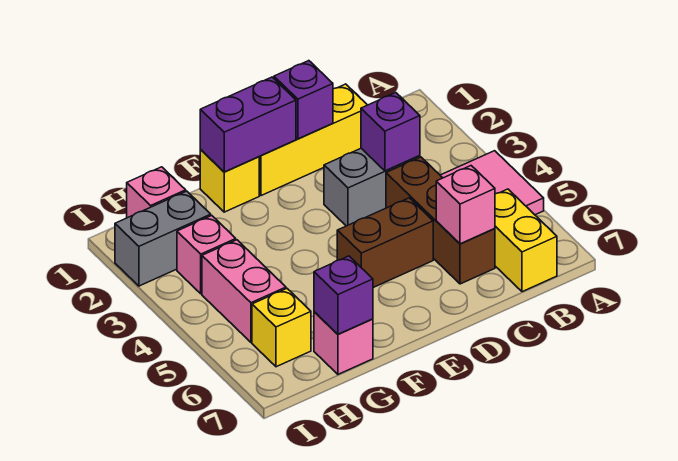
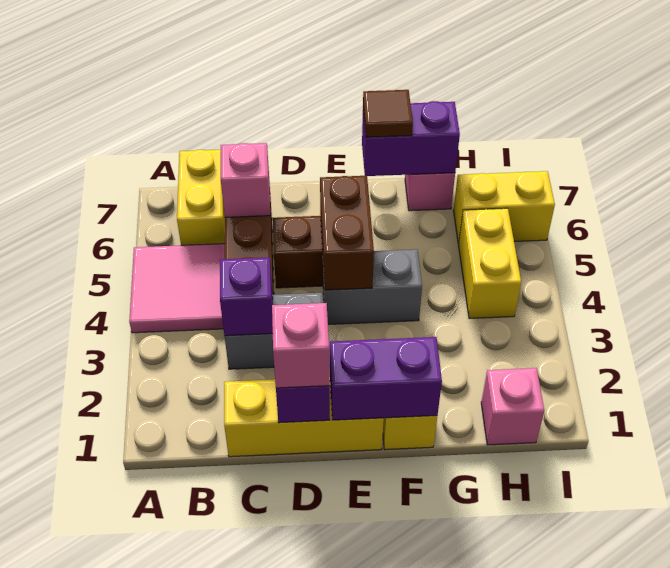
none -> brown brick E4:E5 level 2
none -> brown tile F7 level 3
purple brick G7 level 2 -> purple brick F7:G7 level 2
grey brick H2:I2 level 1 -> grey brick E4:F4 level 1
pink brick H3 level 1 -> pink brick D1 level 3
pink brick H4:H5 level 1 -> yellow brick H4:H5 level 1
yellow brick H6 level 1 -> yellow brick H6:I6 level 1

